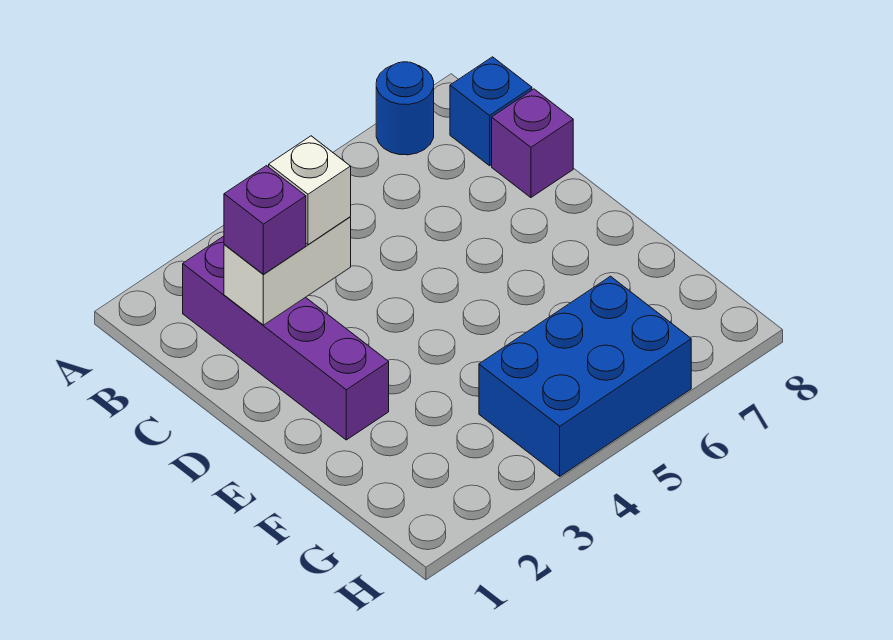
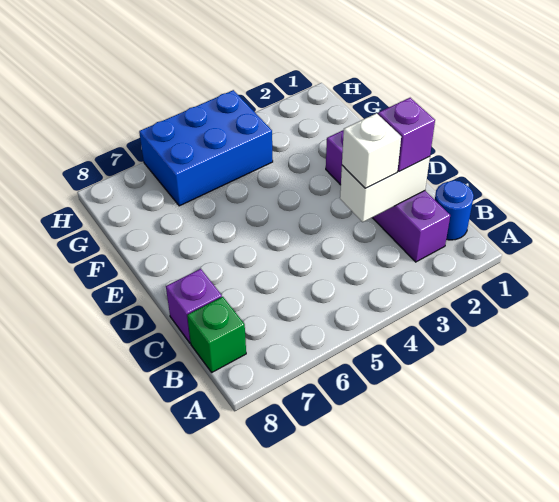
blue round brick A7 level 1 -> blue round brick B1 level 1
blue brick B8 level 1 -> green brick B8 level 1

